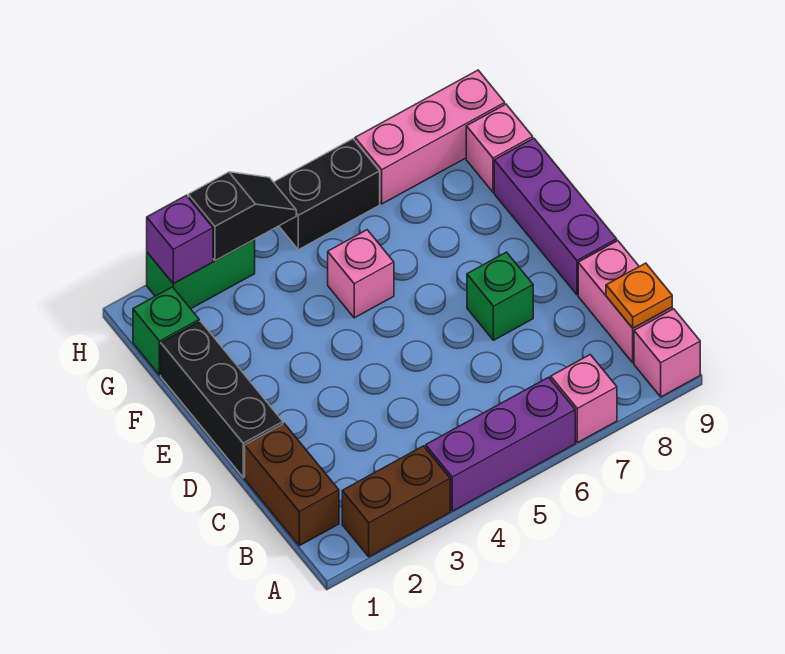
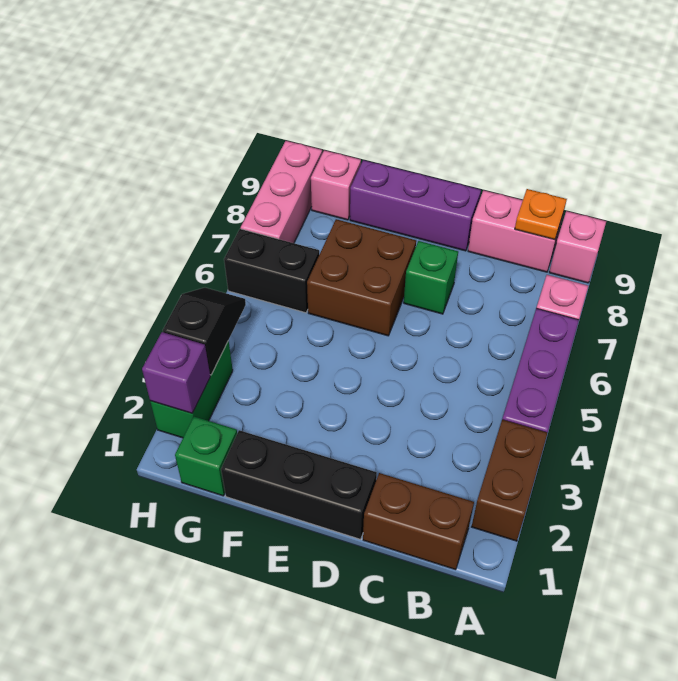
none -> brown brick E6:F7 level 1
pink brick F5 level 1 -> none
black brick H5:H6 level 1 -> black brick G6:H6 level 1

